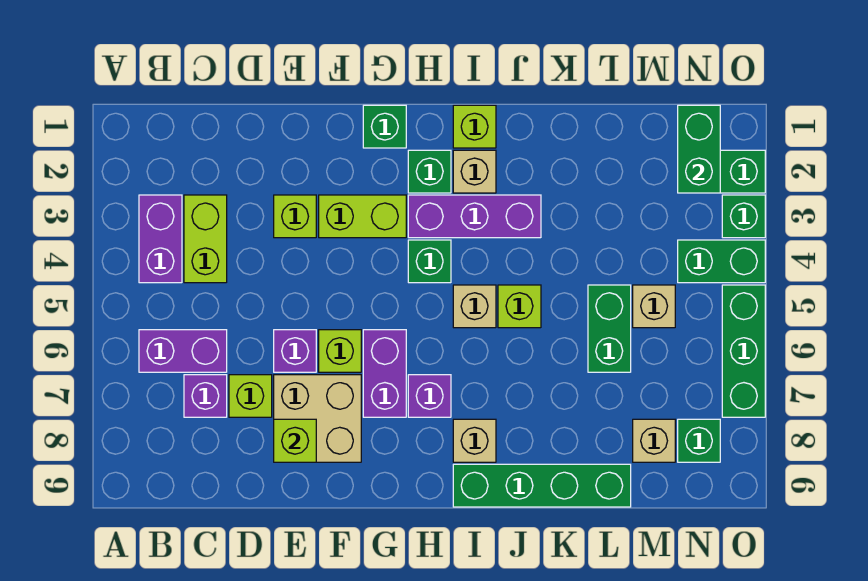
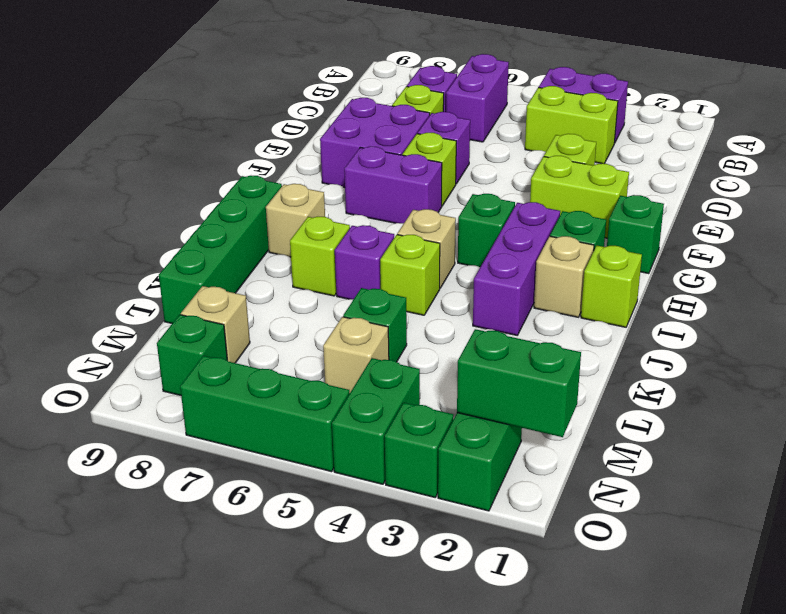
tan brick E7:F8 level 1 -> purple brick E7:F8 level 1
lime brick E8 level 2 -> lime brick J7 level 1
lime brick F3:G3 level 1 -> lime brick F2:F3 level 1
purple brick H7 level 1 -> purple brick J6 level 1
green brick L5:L6 level 1 -> green brick L5 level 1

